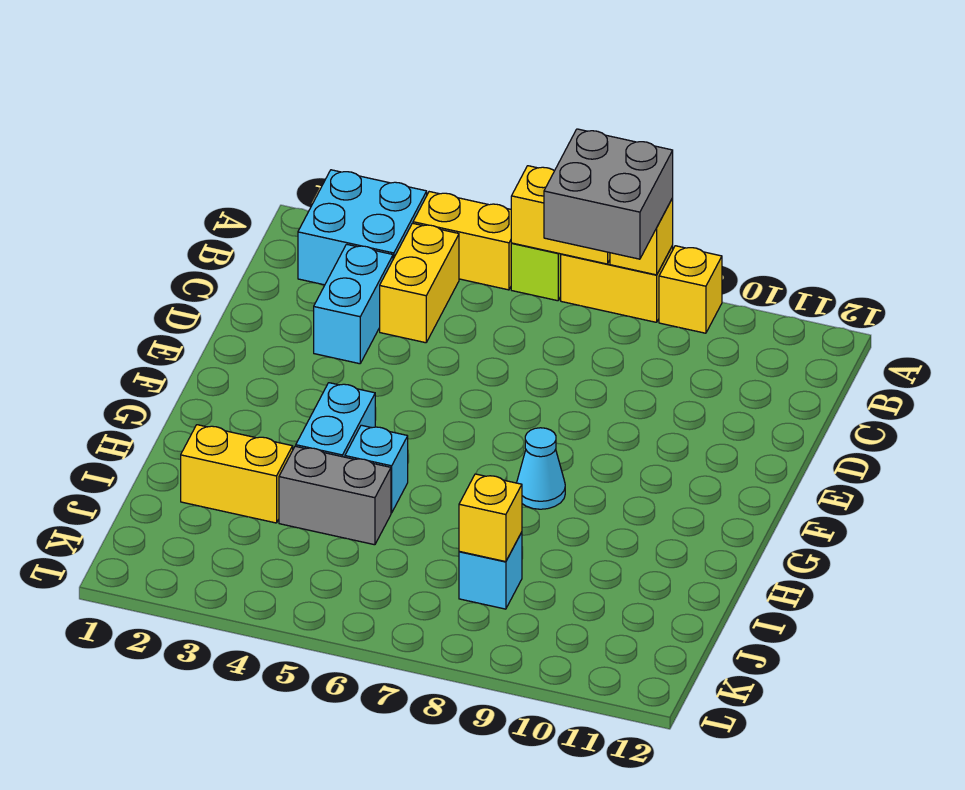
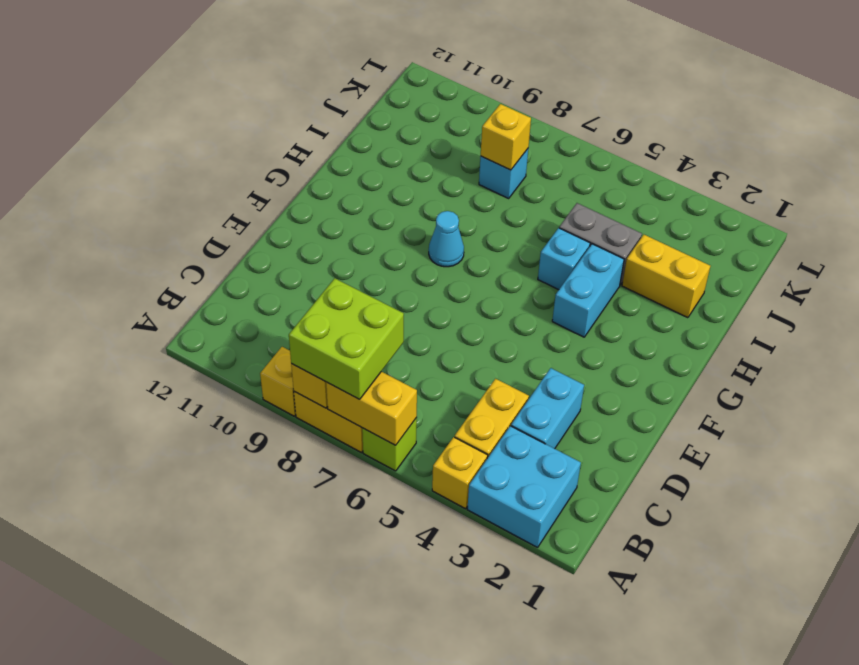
yellow brick A4:A5 level 1 -> yellow brick A4 level 1
grey brick A7:B8 level 3 -> lime brick A7:B8 level 3

